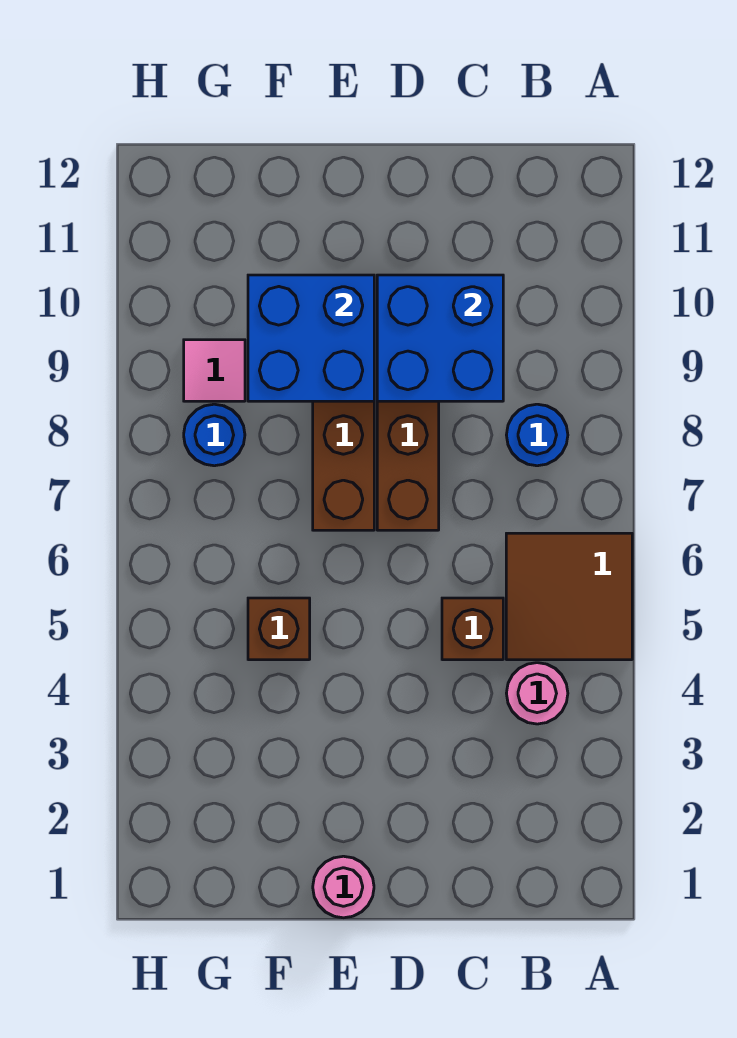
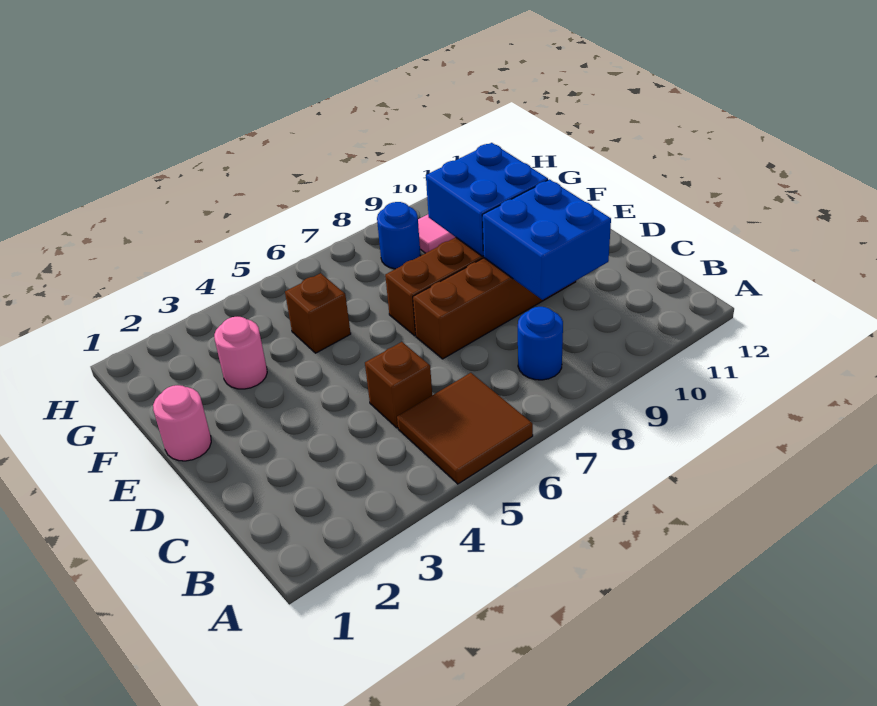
pink round brick B4 level 1 -> pink round brick F3 level 1

